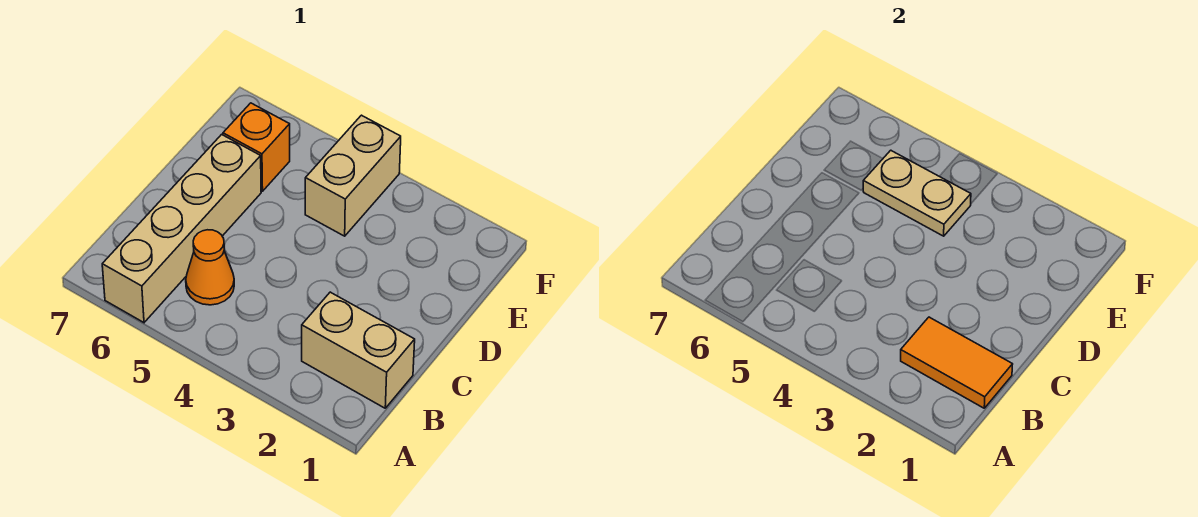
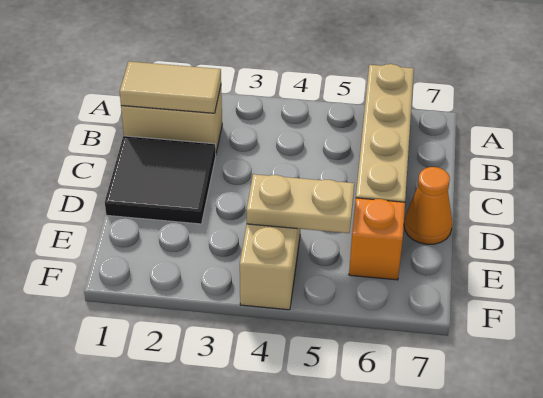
orange tile B1:B2 level 2 -> tan tile B1:B2 level 2
orange cone B5 level 1 -> orange cone D7 level 1
none -> black tile C1:D2 level 1

